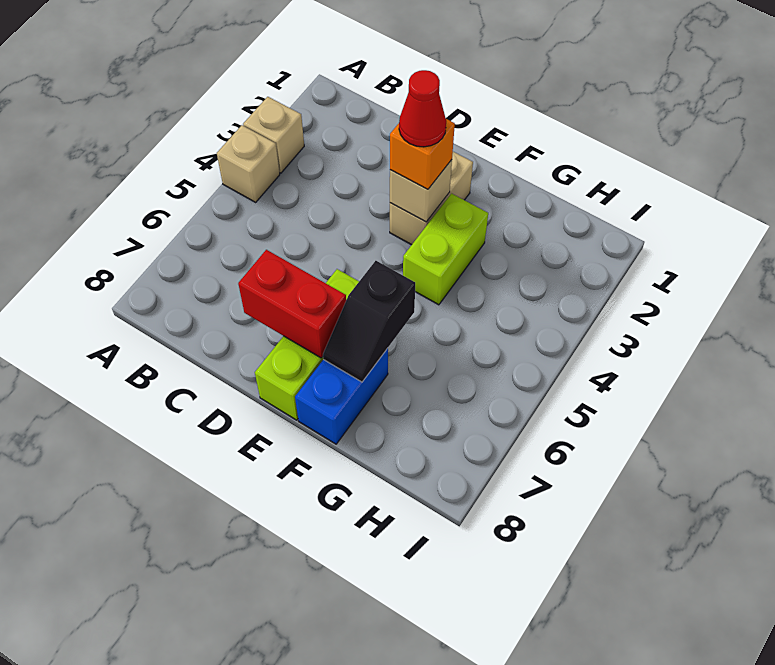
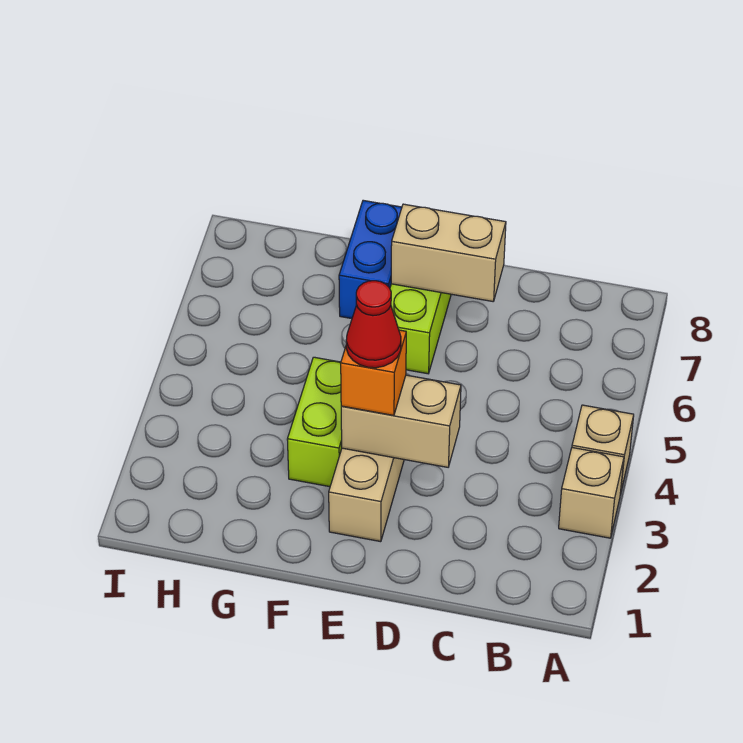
red brick D7:E7 level 2 -> tan brick D7:E7 level 2
tan brick E3 level 2 -> tan brick D3:E3 level 2
black slope F6:F7 level 2 top 6 -> none

